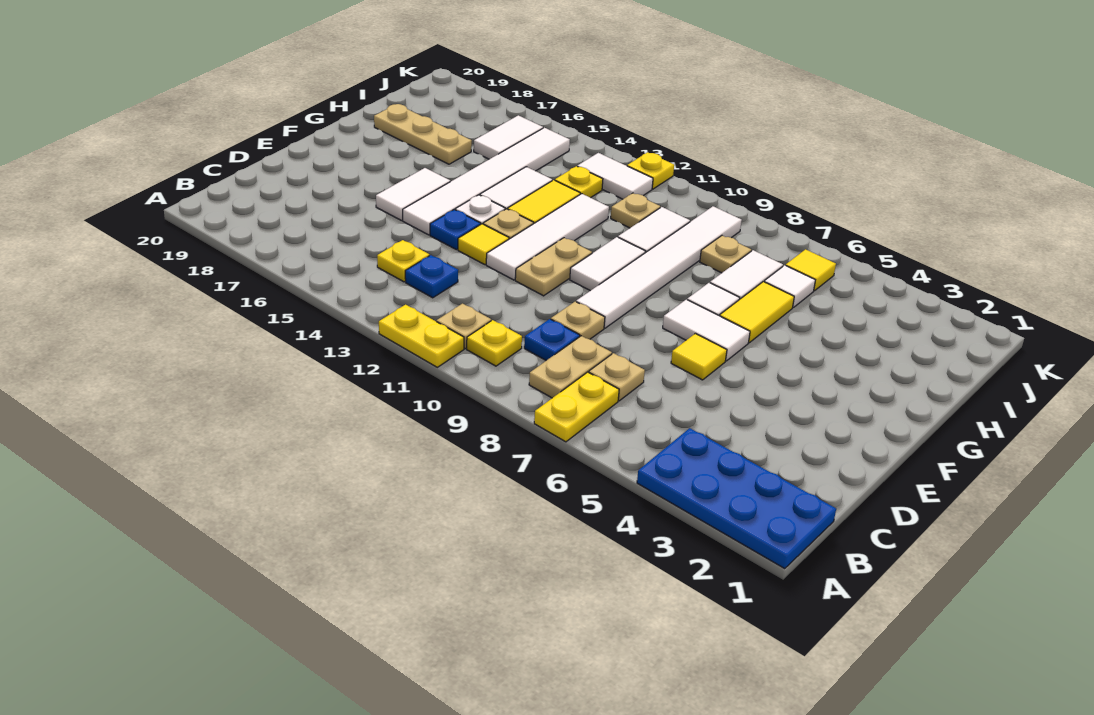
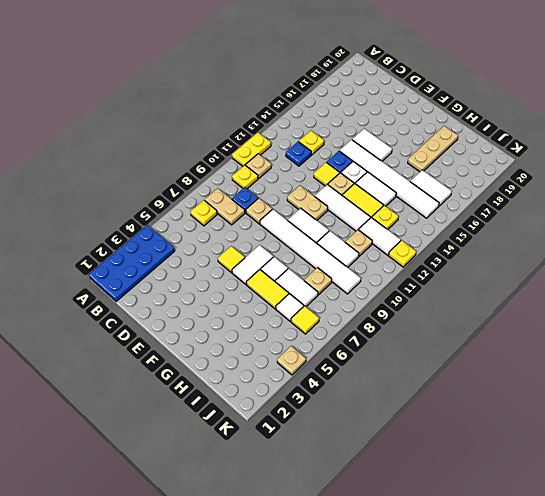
yellow plate A7:B7 level 1 -> yellow plate B7 level 1
tan plate C7 level 1 -> tan plate K4 level 1
white tile E12:H12 level 1 -> white tile F12:H12 level 1
white tile J12:J13 level 1 -> white tile I12:J12 level 1

